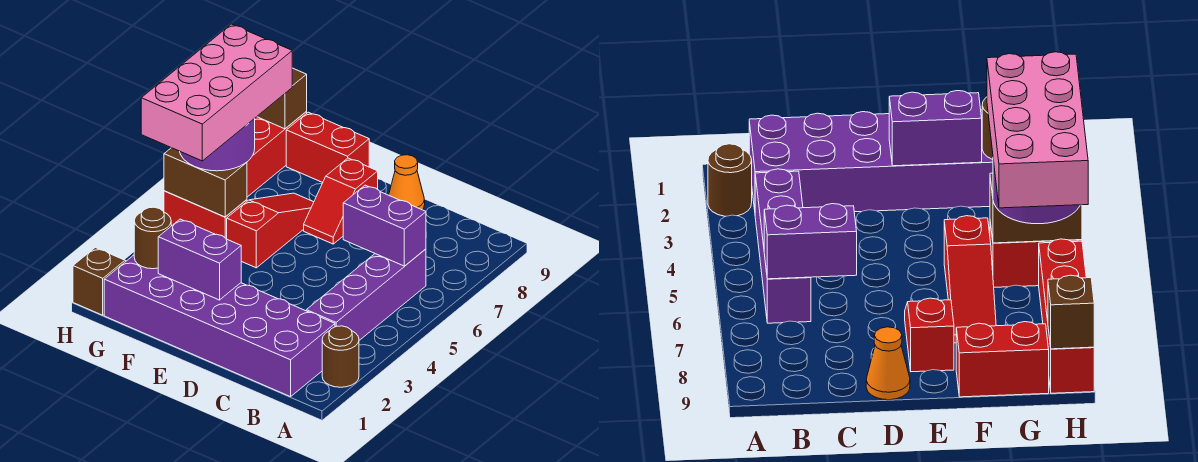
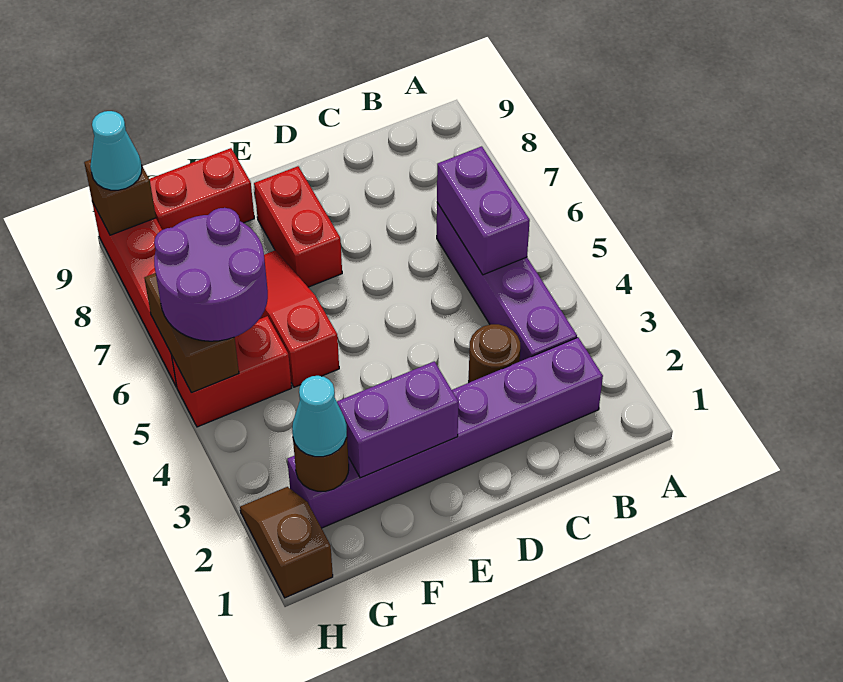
brown round brick A2 level 1 -> brown round brick C3 level 1
purple brick B1:G2 level 1 -> purple brick B2:G2 level 1
purple brick B6:C6 level 2 -> purple brick B5:B6 level 2
orange cone D9 level 1 -> none
red slope E7:E8 level 1 top 8 -> red brick E7:E8 level 1
none -> cyan cone G2 level 3
pink brick G4:H7 level 4 -> none
brown brick G5:H5 level 2 -> brown brick H5:H6 level 2
none -> cyan cone H9 level 3

